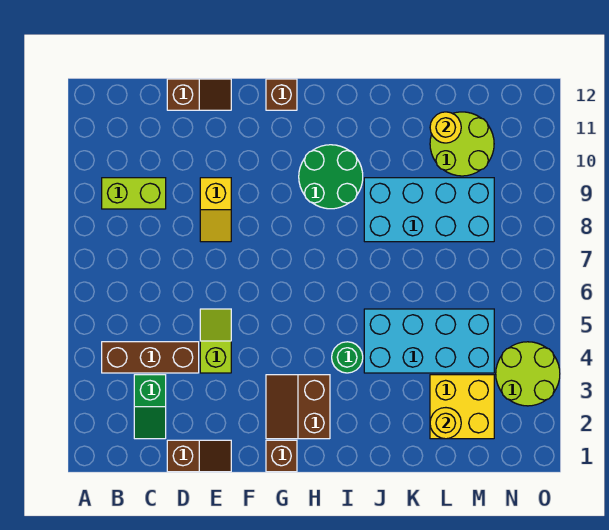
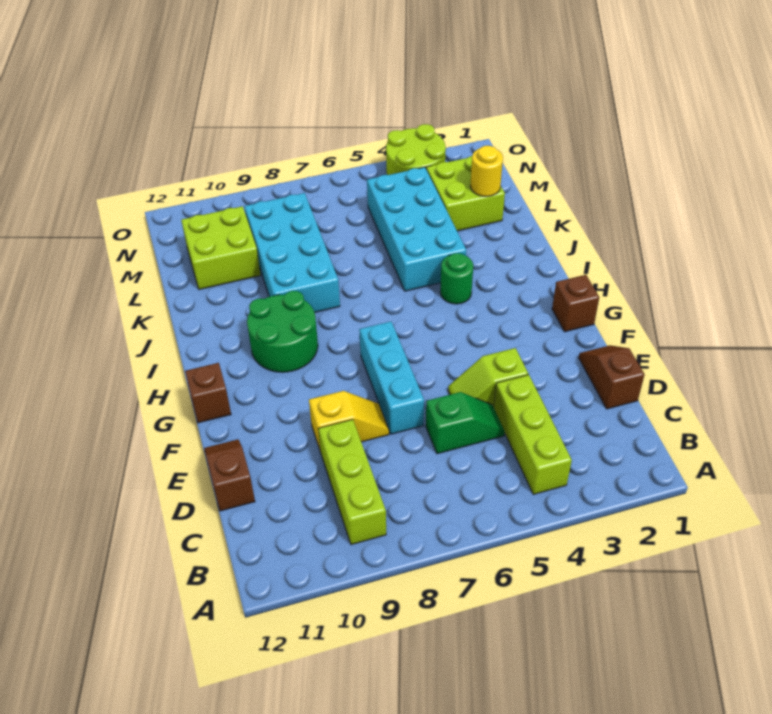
brown brick B4:D4 level 1 -> lime brick B4:D4 level 1
lime brick B9:C9 level 1 -> lime brick B9:D9 level 1
green slope C2:C3 level 1 top 3 -> green slope D5:D6 level 1 top 6
none -> cyan brick E7:G7 level 1
brown slope G2:H3 level 1 top H -> none
yellow brick L2:M3 level 1 -> lime brick L2:M3 level 1
lime round brick L10:M11 level 1 -> lime brick L10:M11 level 1
yellow round brick L11 level 2 -> none

